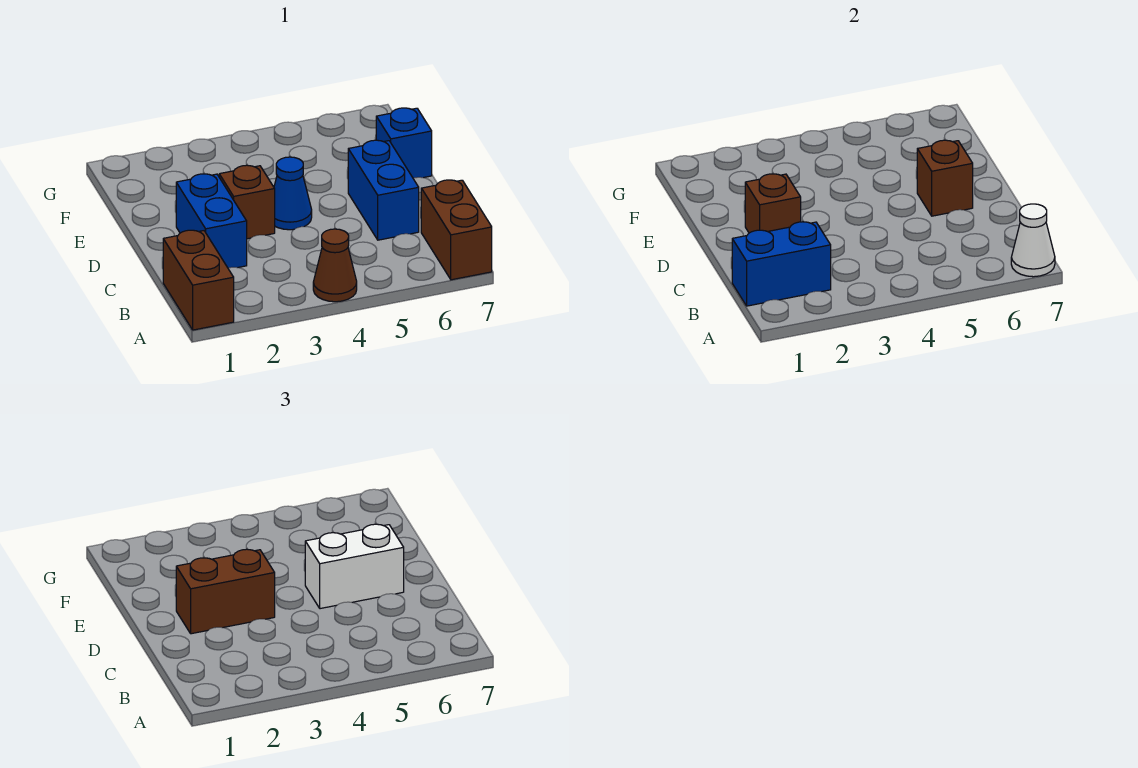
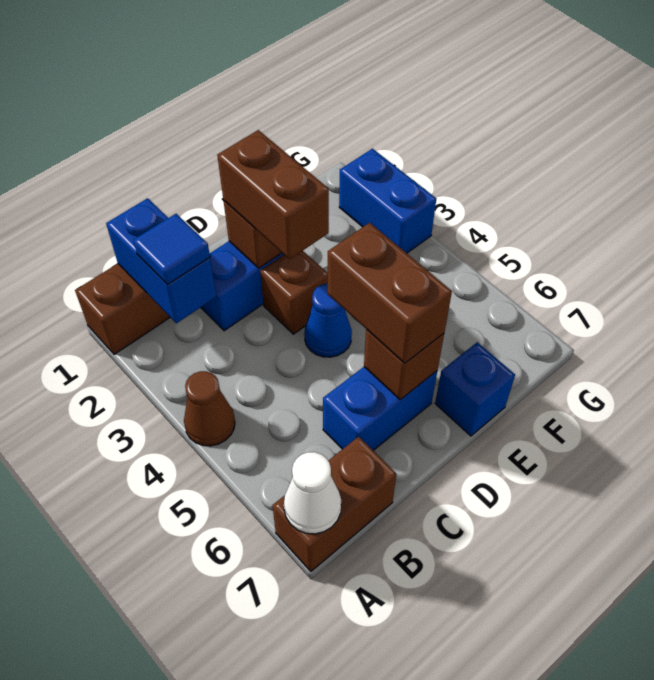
none -> blue tile B2 level 3
white brick D5:D6 level 3 -> brown brick D5:D6 level 3
none -> blue brick G2:G3 level 1

